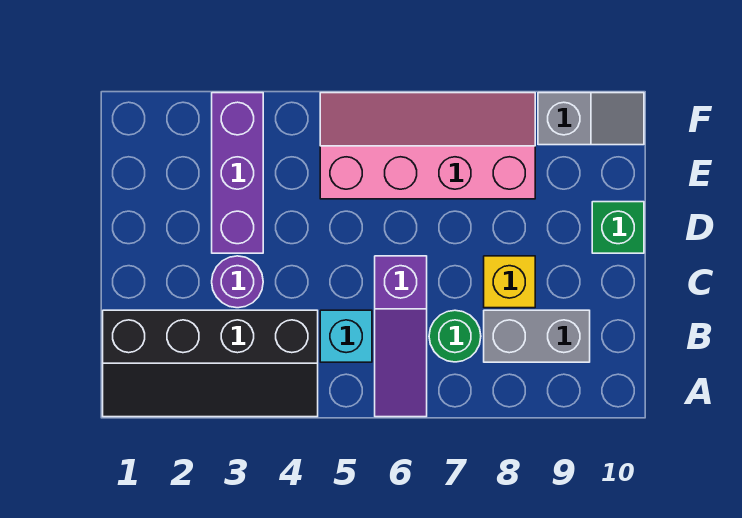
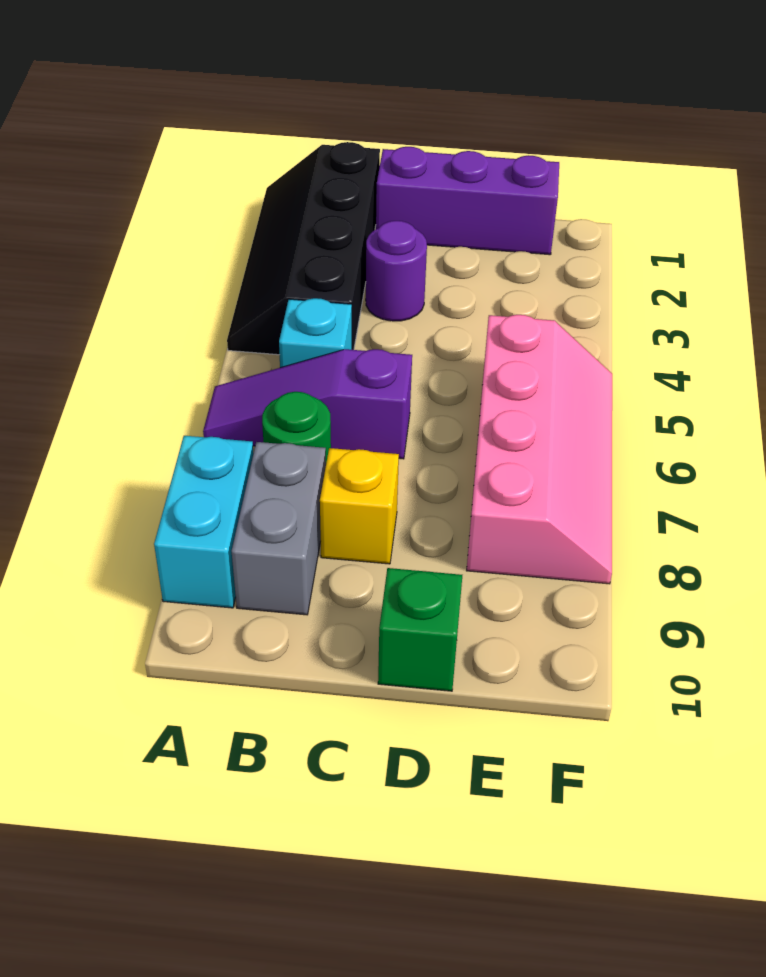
none -> cyan brick A8:A9 level 1
purple brick D3:F3 level 1 -> purple brick C1:E1 level 1
grey slope F9:F10 level 1 top 9 -> none

